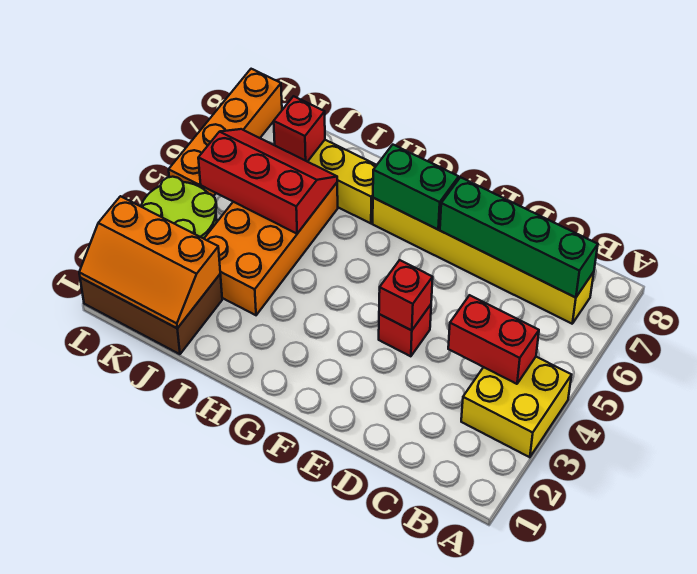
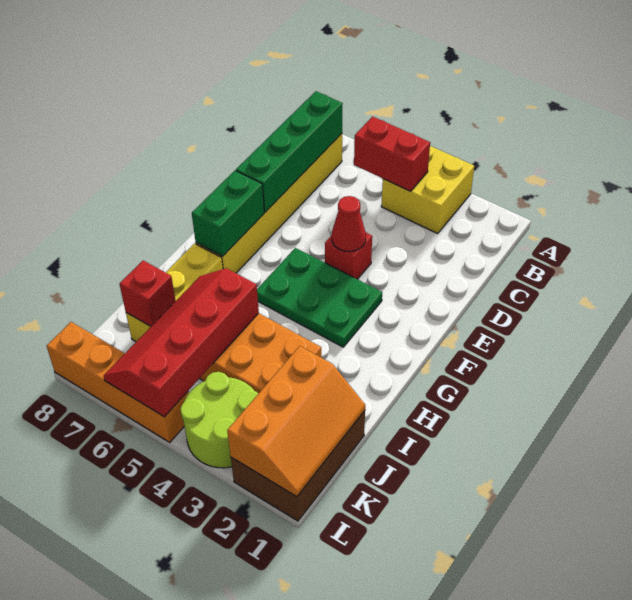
red brick B4:C4 level 2 -> red brick B4:B5 level 2
red brick E4 level 2 -> red cone E4 level 2
none -> green plate F3:G5 level 1
red slope I5:K6 level 2 top 5 -> red slope I5:L6 level 2 top 5

